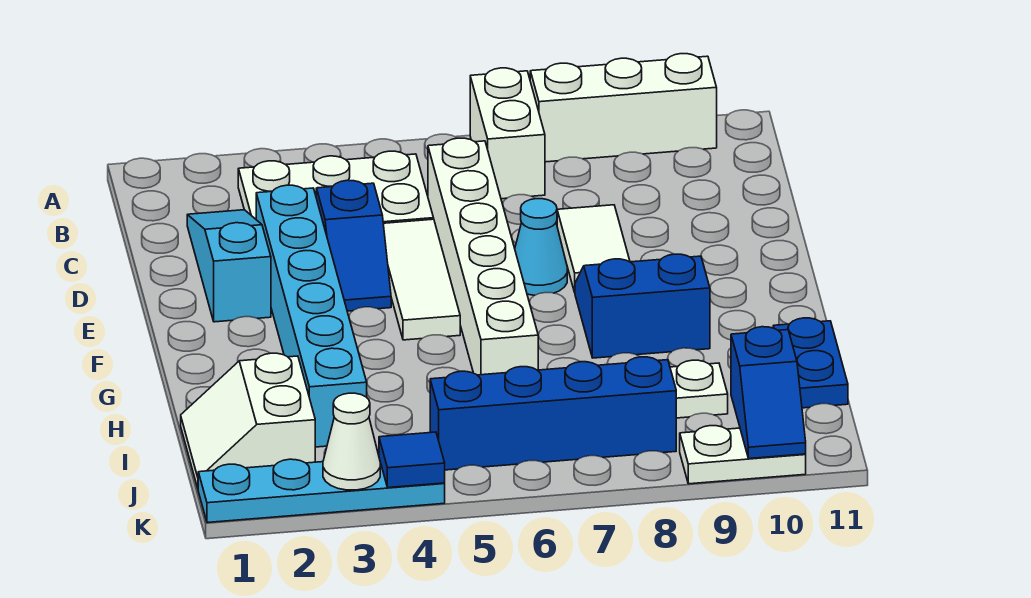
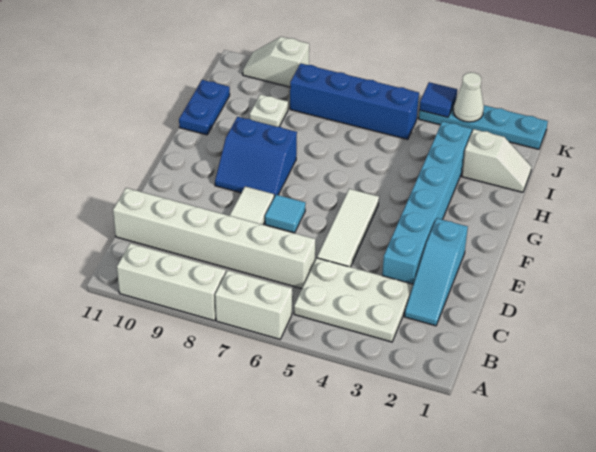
white brick A7:B7 level 1 -> white brick A6:A7 level 1
white brick C6:H6 level 1 -> white brick C6:C11 level 1
blue slope D4:E4 level 1 top D -> none
cyan cone E7 level 1 -> cyan tile E7 level 1
white slope I1:J2 level 1 top 2 -> white slope I1:I2 level 1 top 2
blue slope J10:K10 level 2 top J -> none
white plate K9:K10 level 1 -> white slope K9:K10 level 1 top 9

